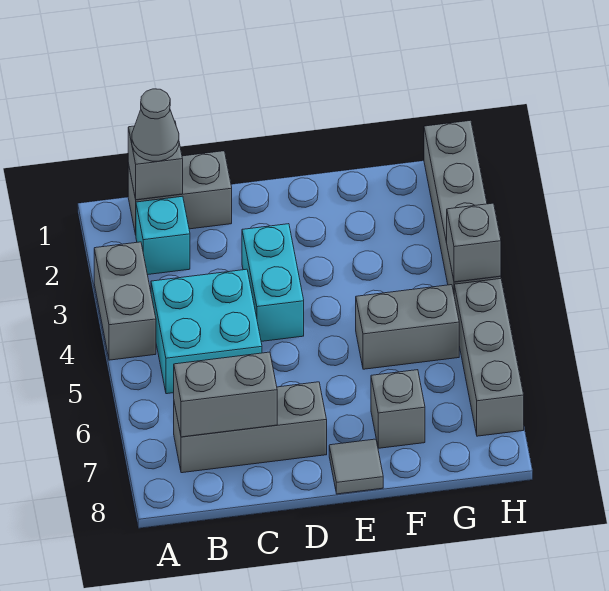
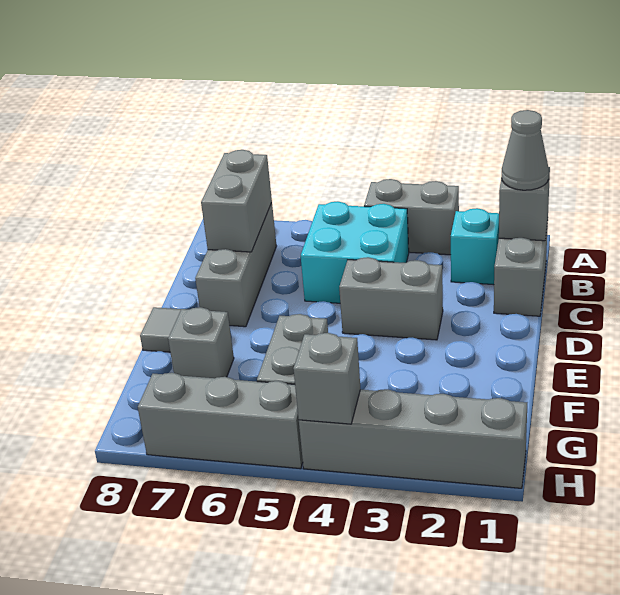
cyan brick D3:D4 level 1 -> grey brick D3:D4 level 1

